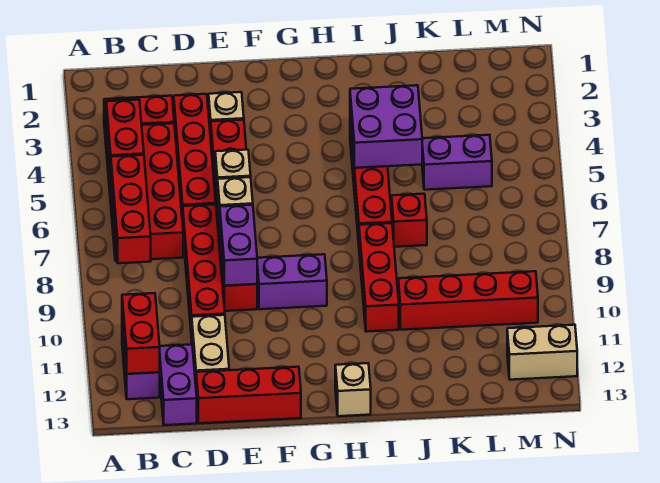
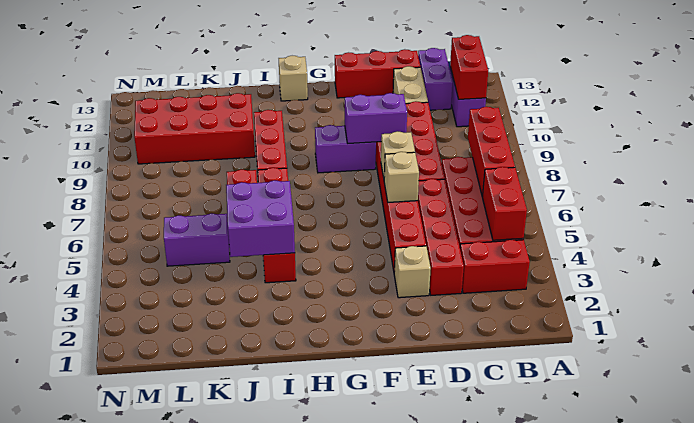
purple brick E8:E9 level 2 -> purple brick E9:F9 level 2
red brick J10:M10 level 1 -> red brick J10:M11 level 1
tan brick M12:N12 level 1 -> none

